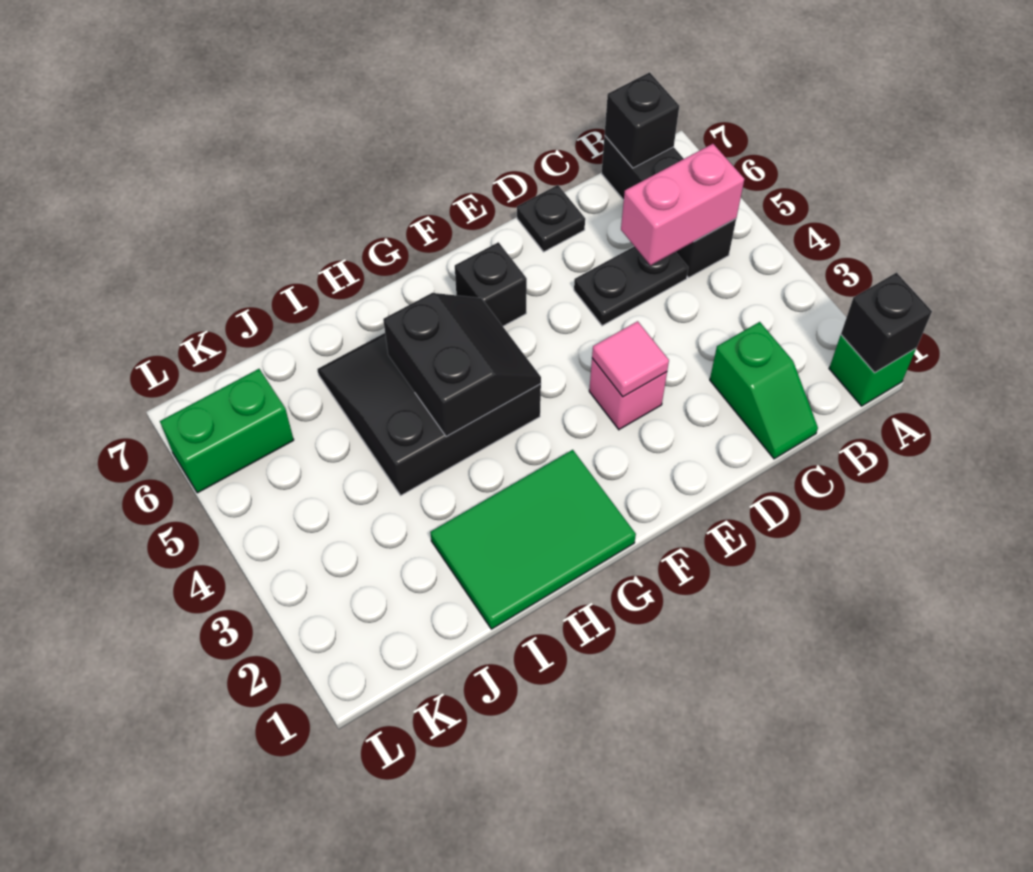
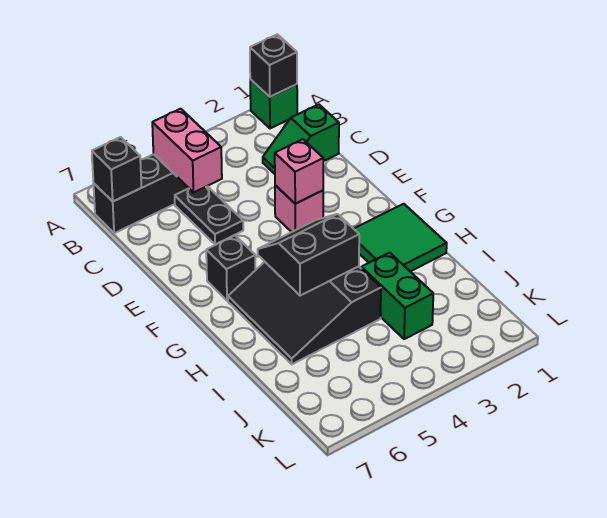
green slope C1:C2 level 1 top 2 -> green slope C1:C2 level 1 top 1
black plate D7 level 1 -> none
pink tile E3 level 2 -> pink brick E3 level 2
green tile G1:I2 level 1 -> green tile G1:H2 level 1
green brick K6:L6 level 1 -> green brick I3:J3 level 1

